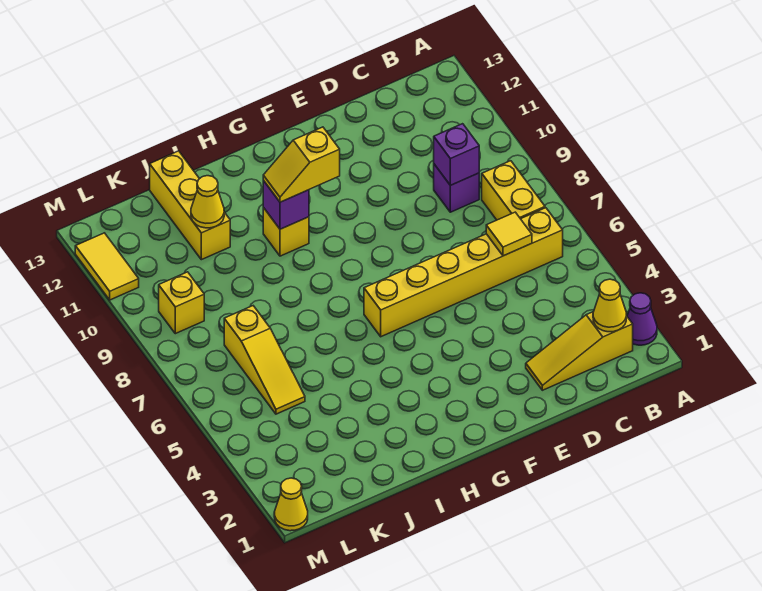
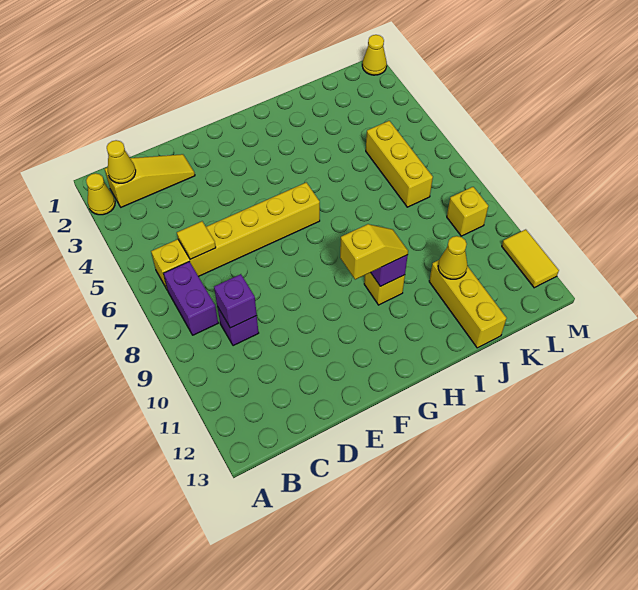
purple cone A2 level 1 -> yellow cone A2 level 1
yellow brick B7:B8 level 1 -> purple brick B7:B8 level 1
yellow slope K5:K7 level 1 top 7 -> yellow brick K5:K7 level 1

